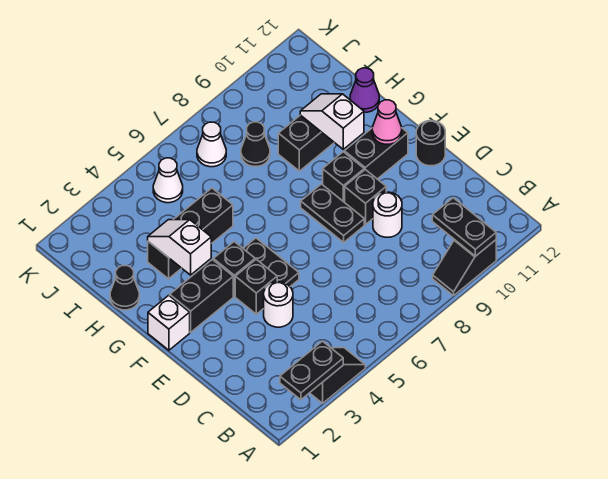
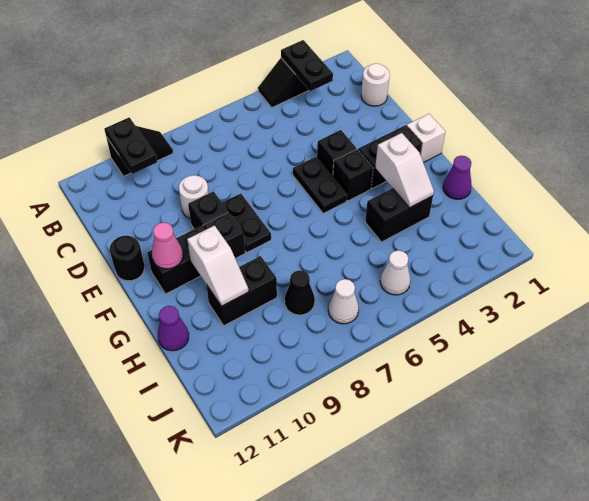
black plate A2:A3 level 2 -> black plate A3:B3 level 2
white round brick D4 level 1 -> white round brick C1 level 1
black cone H1 level 1 -> purple cone H1 level 1
black brick H3:H5 level 1 -> black brick H3:H4 level 1

